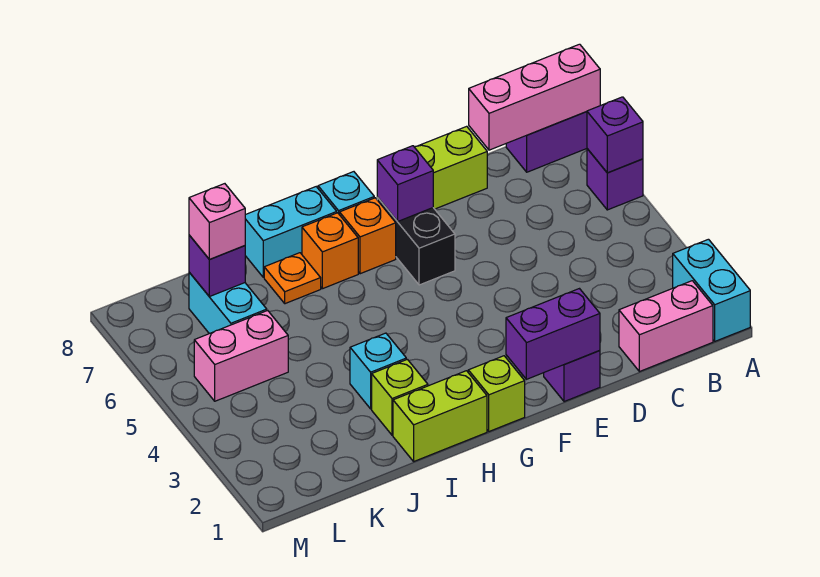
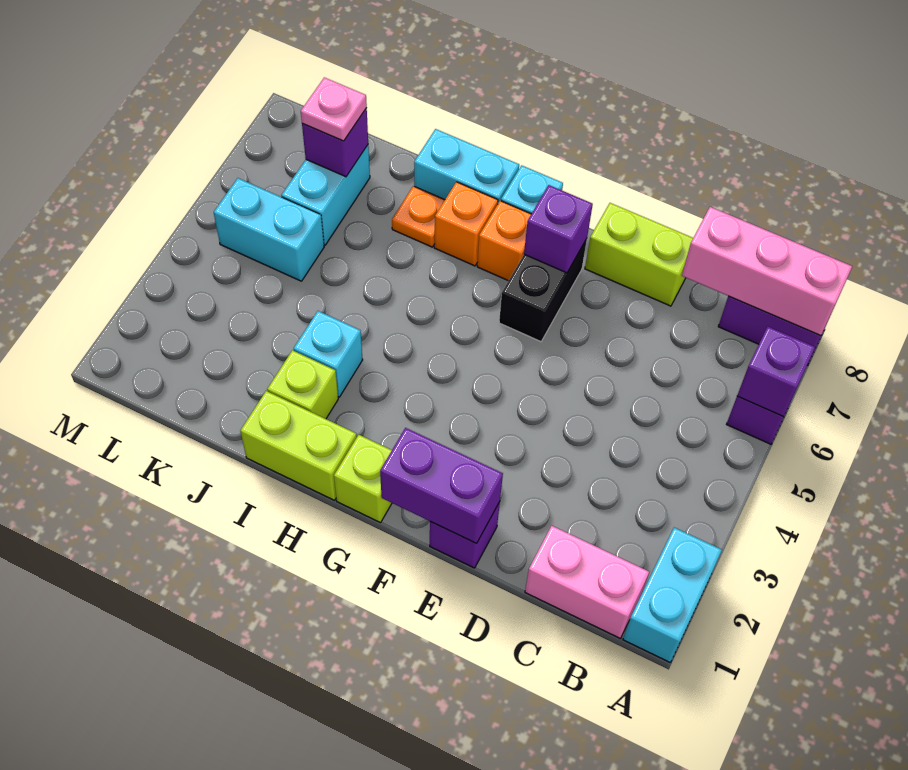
pink brick K5:L5 level 1 -> cyan brick K5:L5 level 1
pink brick K7 level 3 -> pink plate K7 level 3

